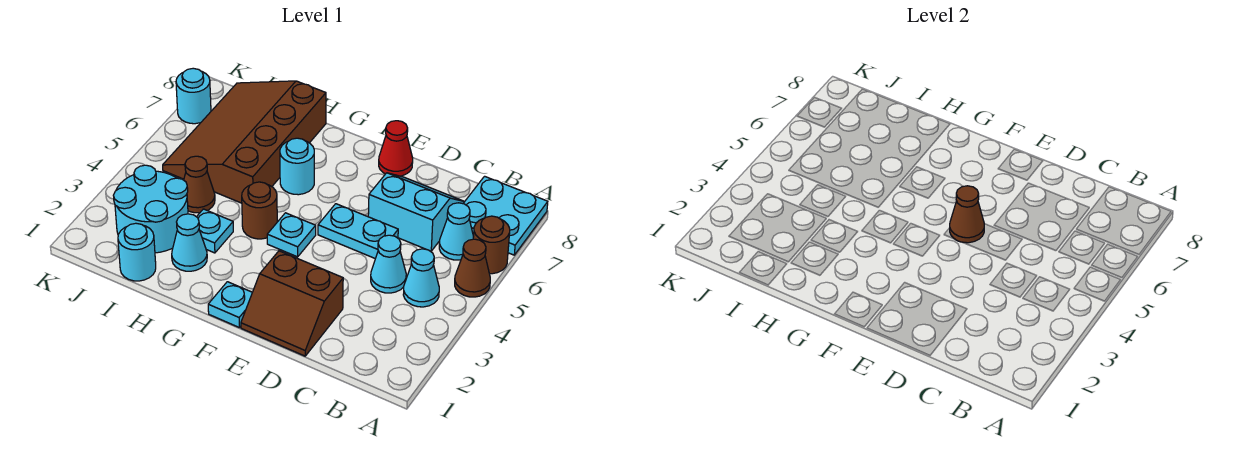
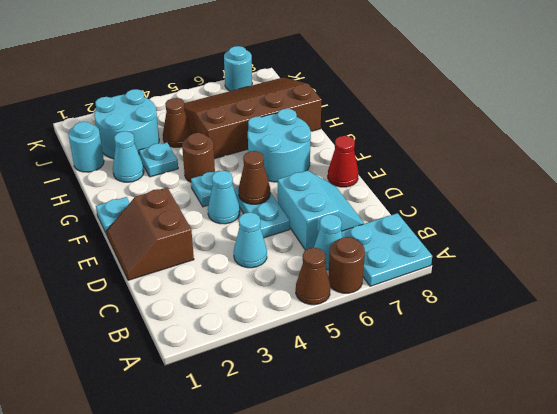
cyan cone B4 level 1 -> cyan cone E4 level 1
cyan round brick G6 level 1 -> cyan round brick F6:G7 level 1

